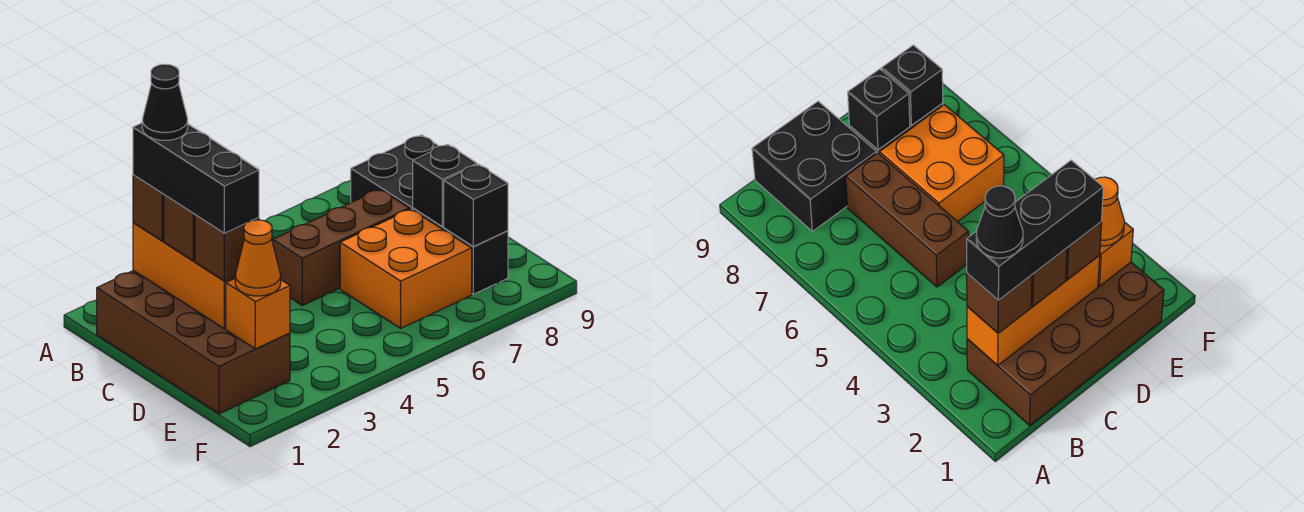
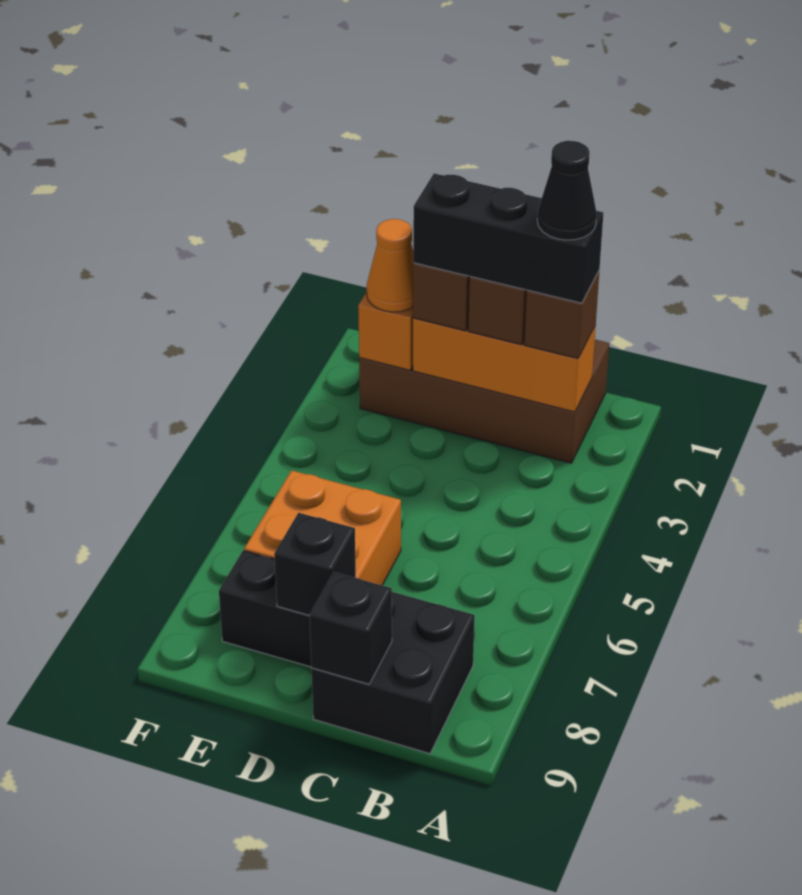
brown brick C5:C7 level 1 -> none
black brick E8 level 2 -> black brick C9 level 2

